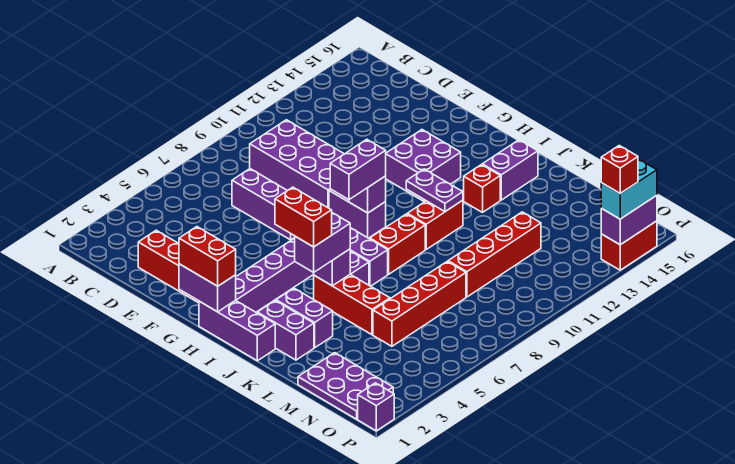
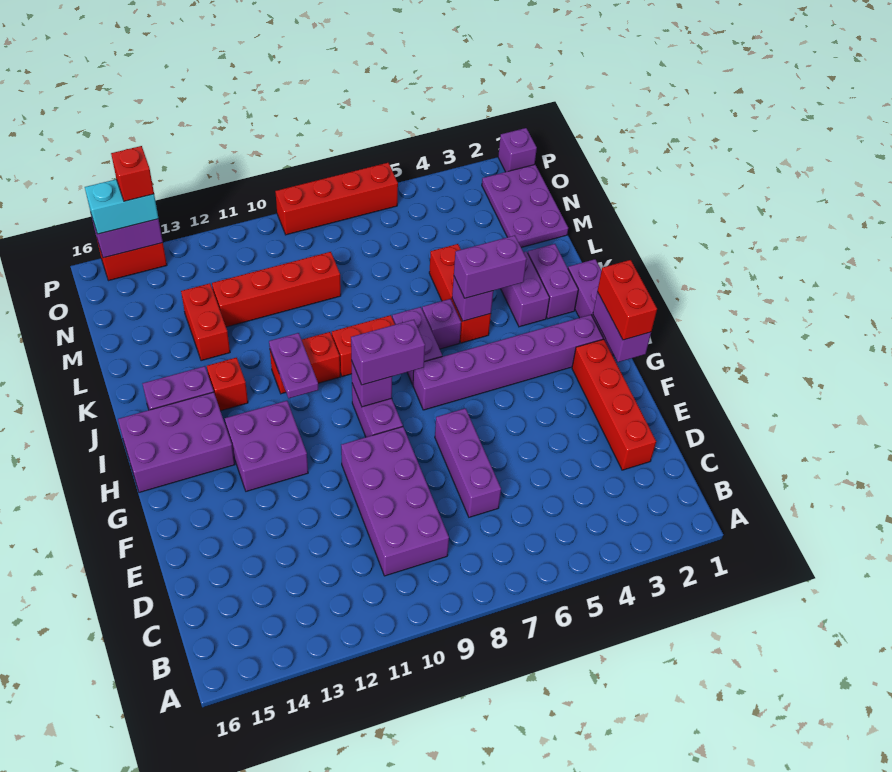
none -> purple brick H14:I16 level 1
red brick I4:J4 level 4 -> red brick L13:M13 level 1
red brick M5:M8 level 1 -> red brick P6:P9 level 1

